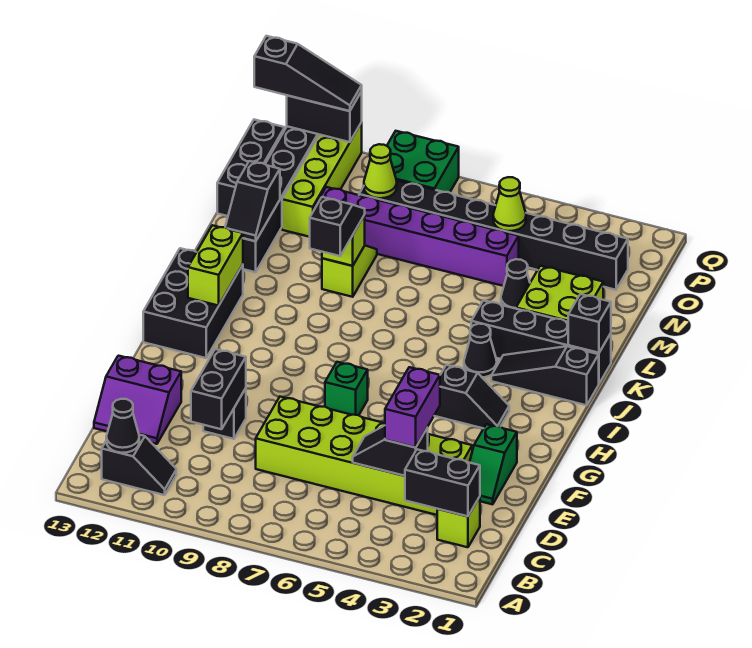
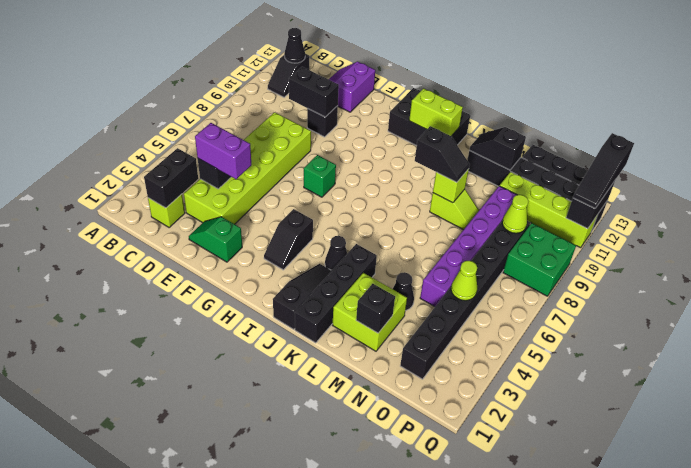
black brick K1 level 2 -> black brick M2 level 2

